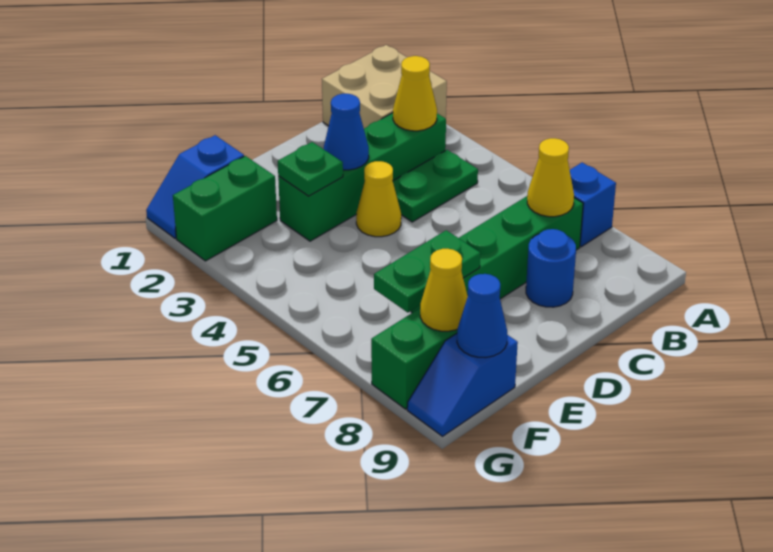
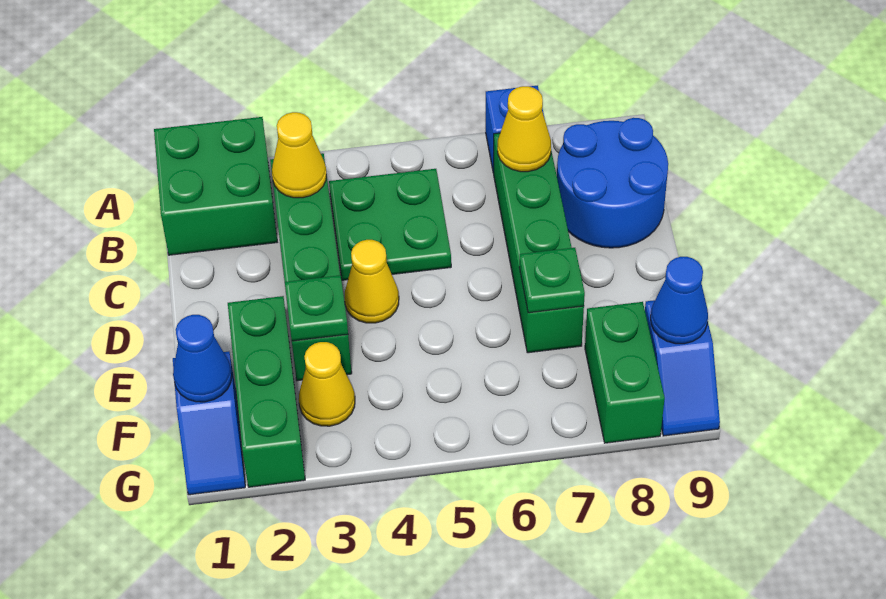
tan brick A1:B2 level 1 -> green brick A1:B2 level 1
green plate B4:C4 level 1 -> green plate B4:C5 level 1
blue round brick C8 level 1 -> blue round brick B8:C9 level 1
blue cone D3 level 2 -> blue cone F1 level 2
green plate E7:F7 level 2 -> green plate E7 level 2
green brick F2:G2 level 1 -> green brick E2:G2 level 1
yellow cone F8 level 2 -> yellow cone F3 level 1

